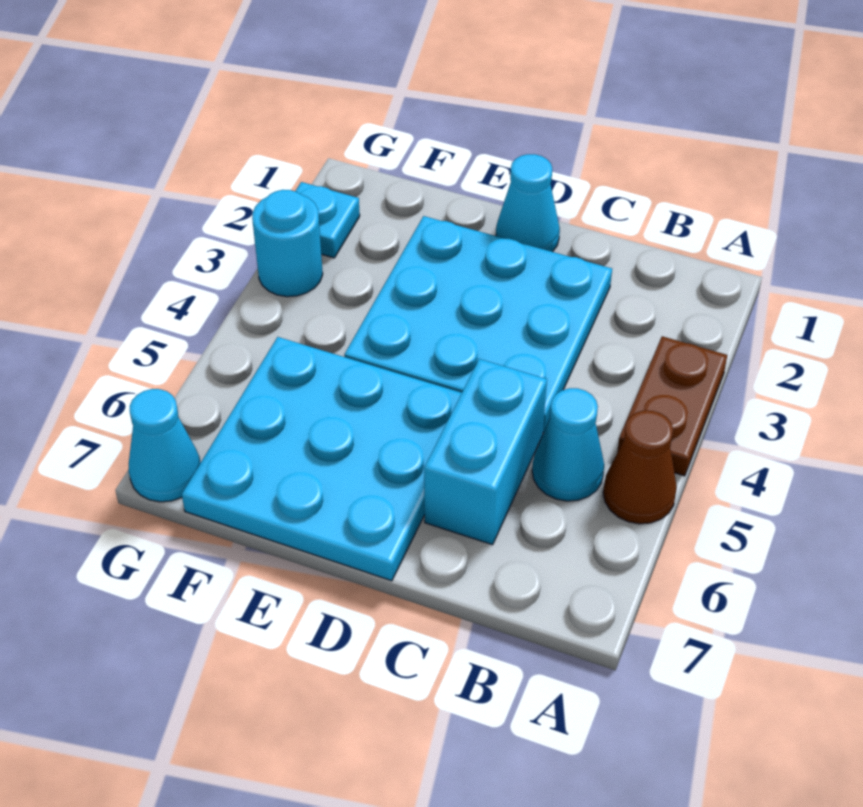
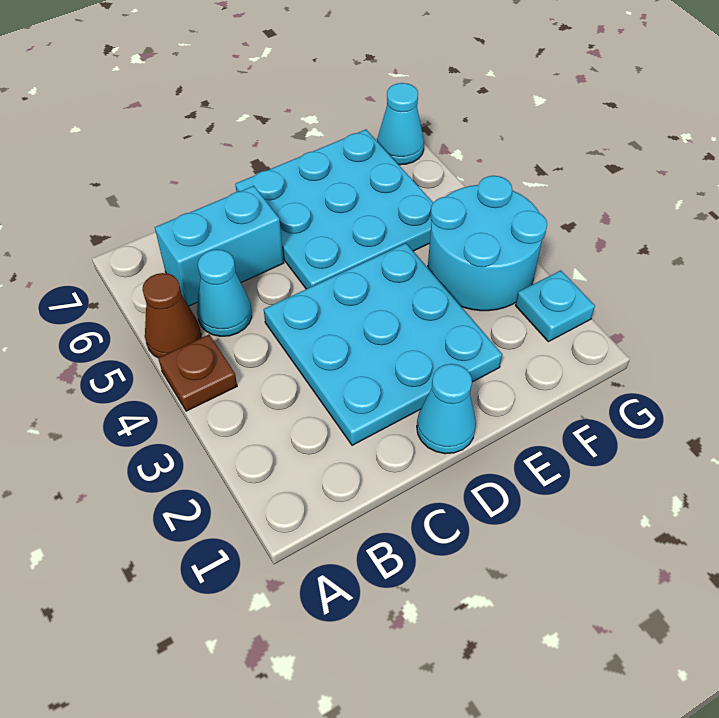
brown plate A3:A4 level 1 -> brown plate A4 level 1
cyan brick C5:C6 level 1 -> cyan brick B6:C6 level 1
cyan round brick G3 level 1 -> cyan round brick F3:G4 level 1

